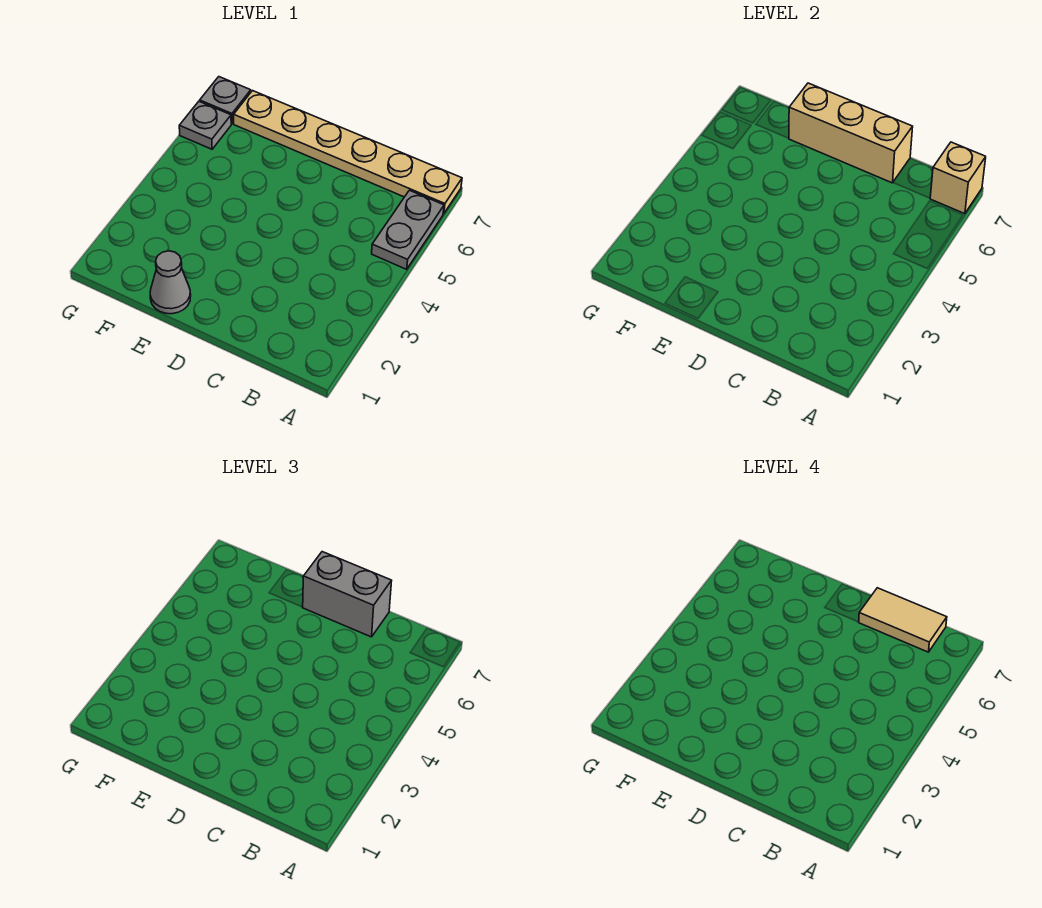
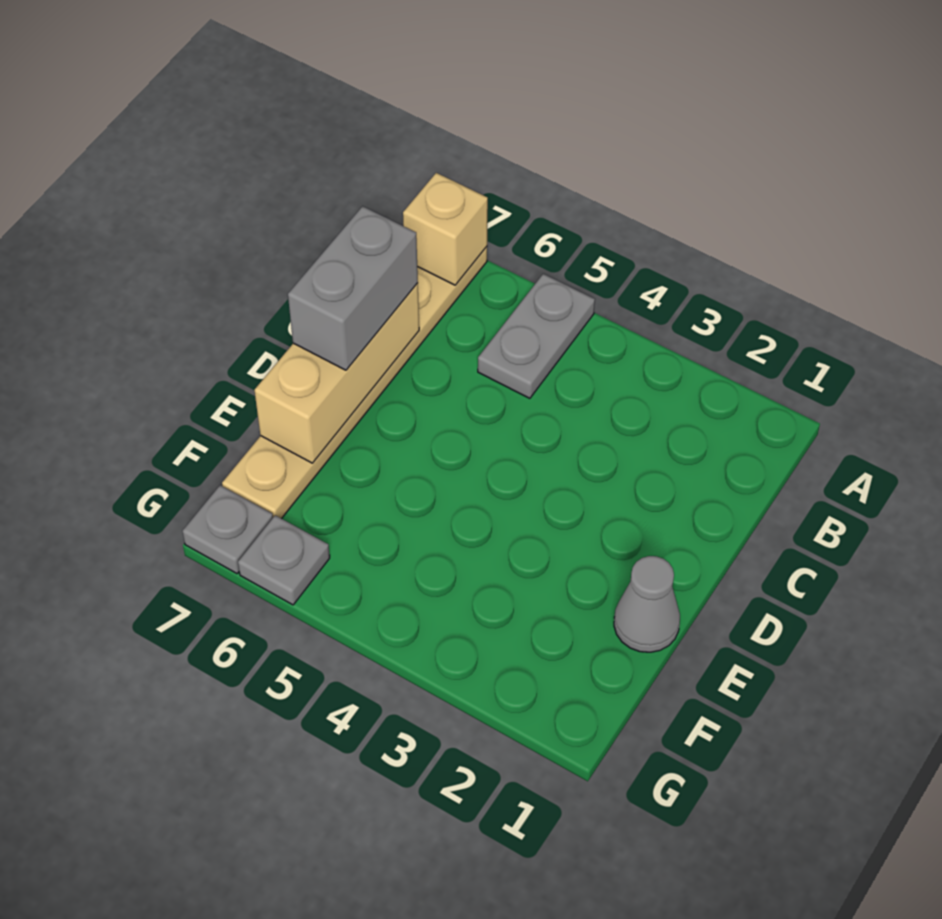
grey plate A5:A6 level 1 -> grey plate A5:B5 level 1
tan tile B7:C7 level 4 -> none

